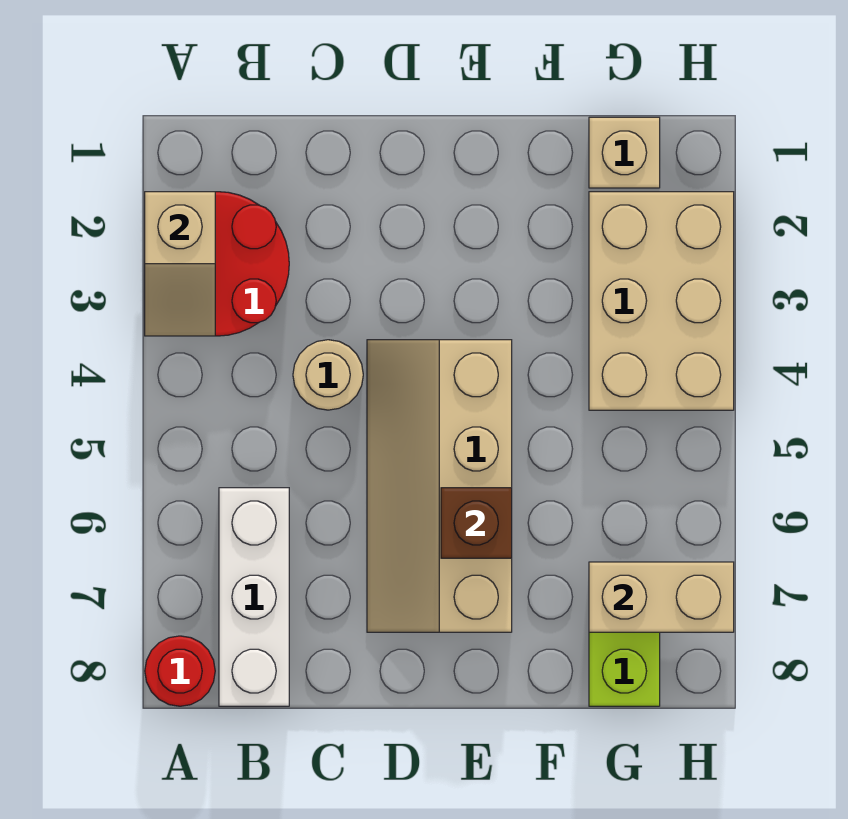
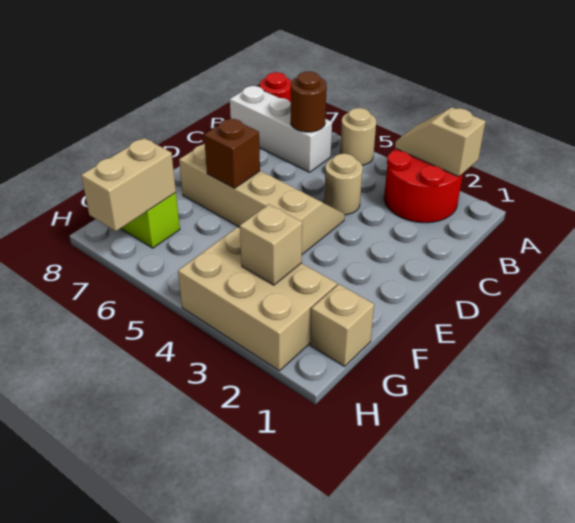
none -> tan round brick A5 level 1
none -> brown round brick B6 level 2
none -> tan brick G3 level 2

